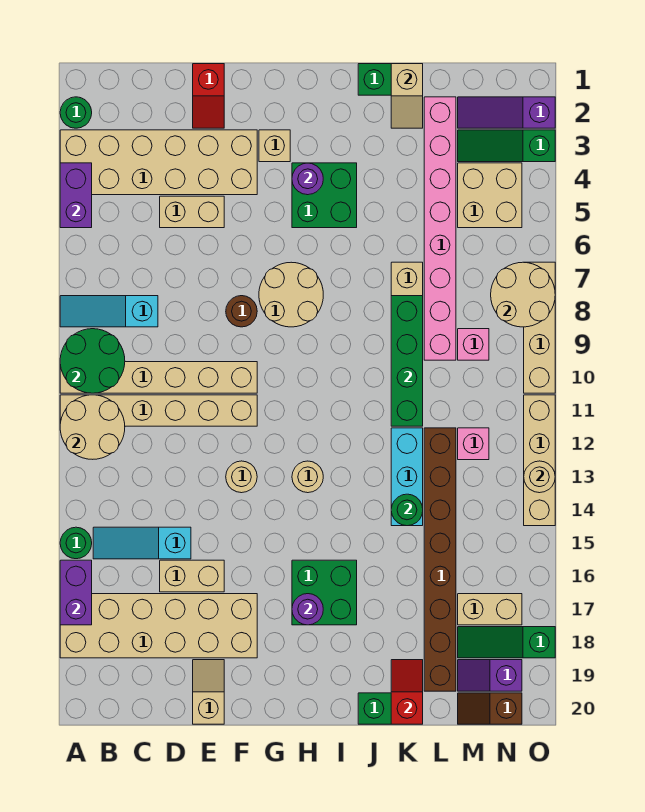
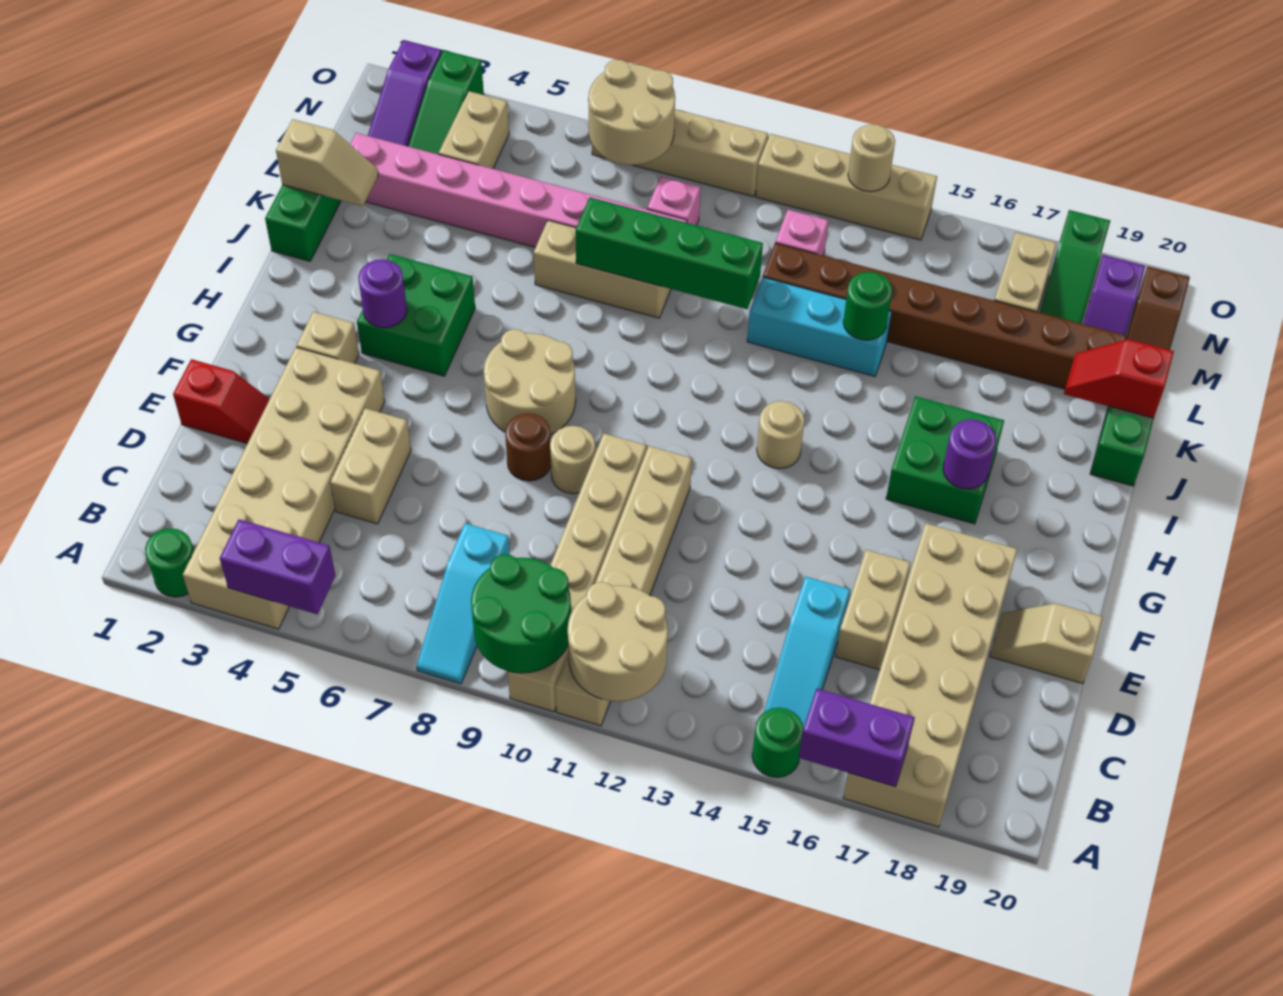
tan round brick F13 level 1 -> tan round brick F9 level 1
tan brick M4:N5 level 1 -> tan brick M4:N4 level 1

